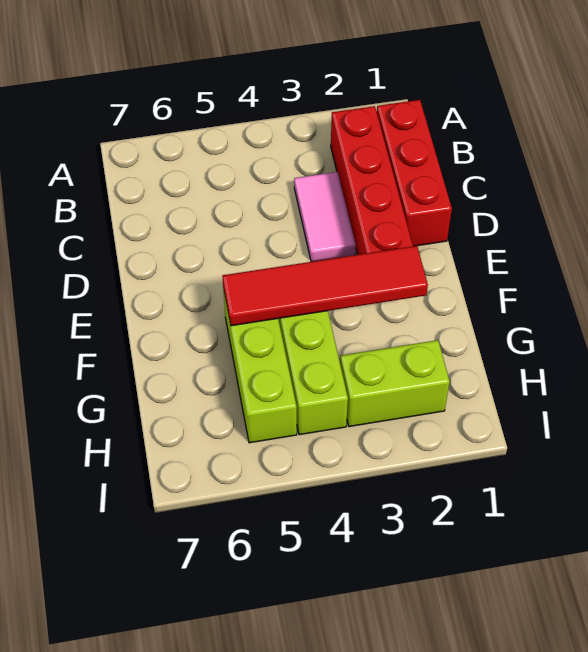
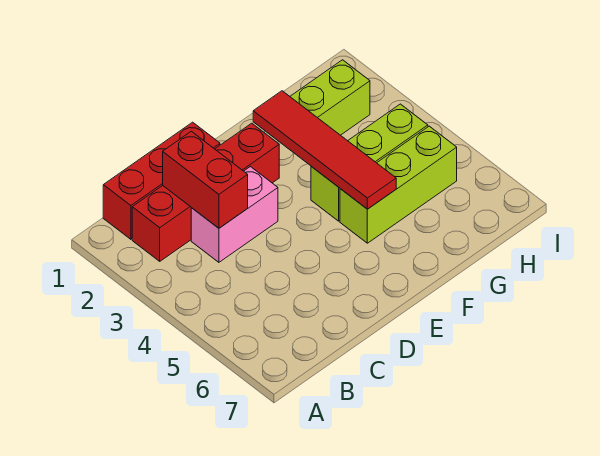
none -> red brick C2:C3 level 2
pink tile C3:D3 level 1 -> pink brick C3:D3 level 1
lime brick H2:H3 level 1 -> lime brick G2:H2 level 1

